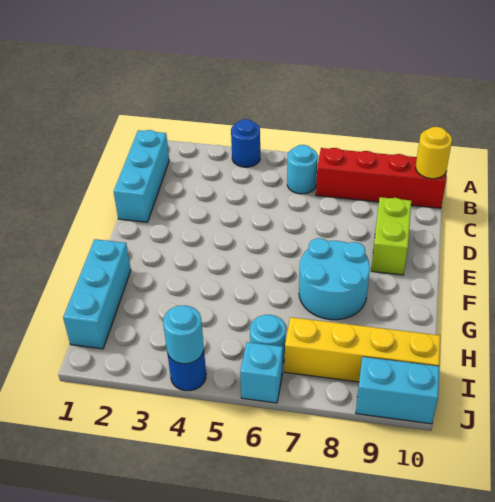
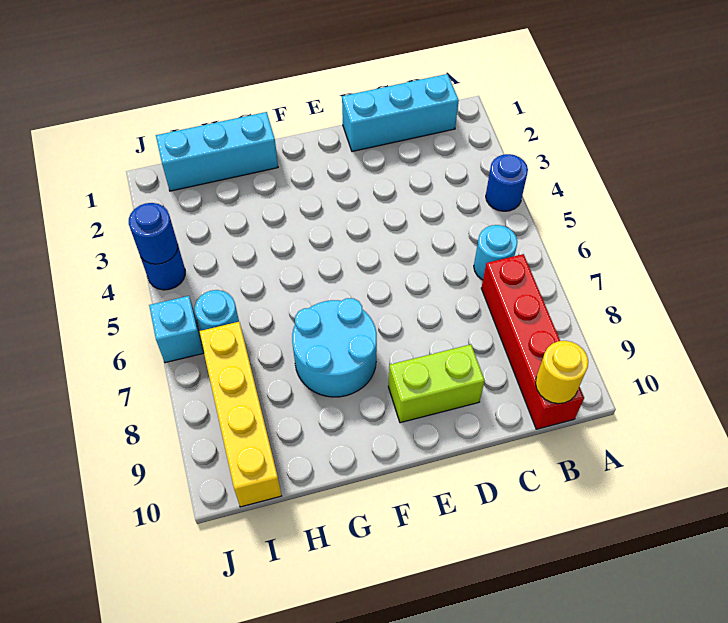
cyan round brick J4 level 2 -> blue round brick J4 level 2
cyan brick J9:J10 level 1 -> none

